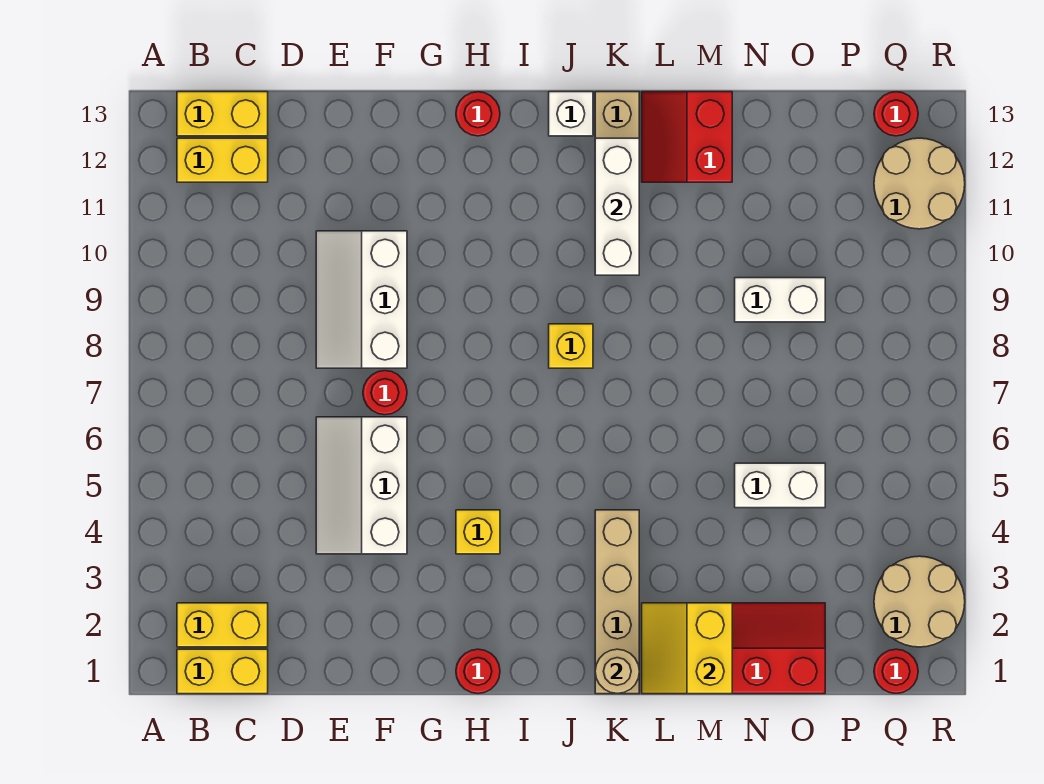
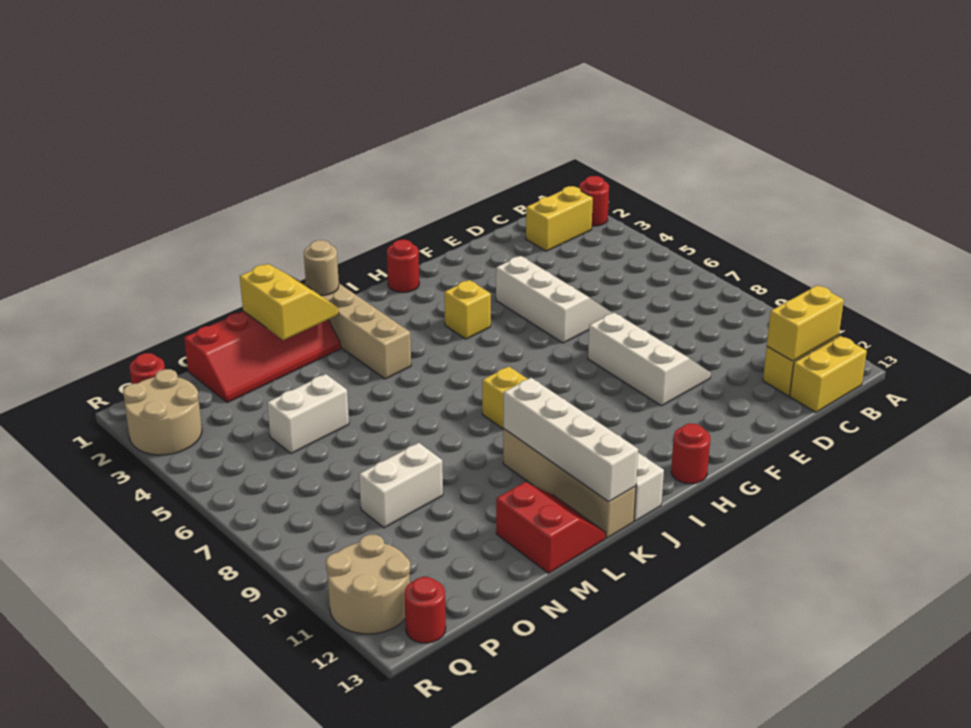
yellow brick B1:C1 level 1 -> yellow brick B12:C12 level 2
red round brick F7 level 1 -> red round brick A2 level 1
white brick K10:K12 level 2 -> white brick K10:K13 level 2

